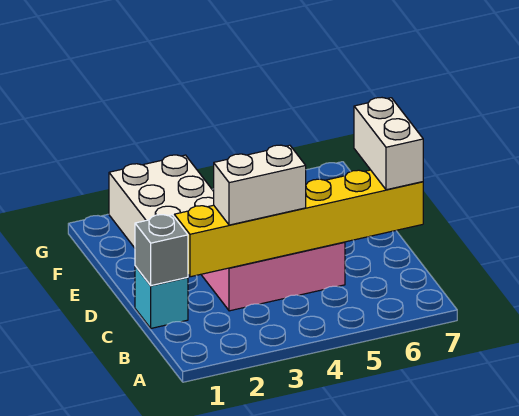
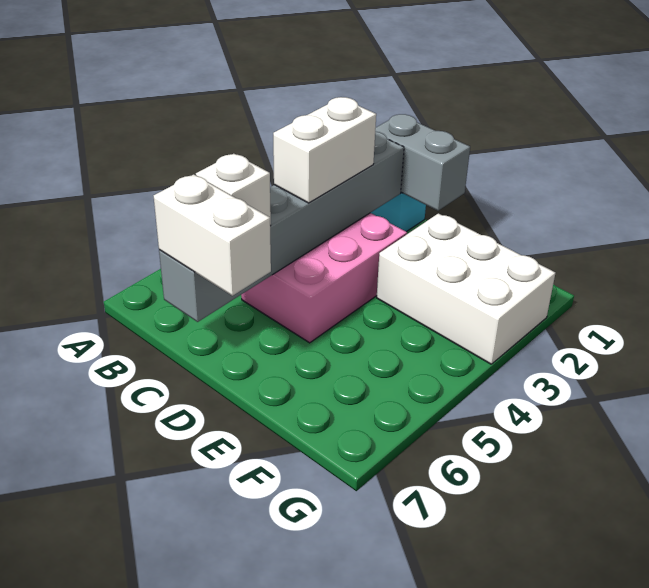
grey brick C1 level 2 -> grey brick C1:D1 level 2
yellow brick C2:C7 level 2 -> grey brick C2:C7 level 2
none -> white brick C6 level 3

